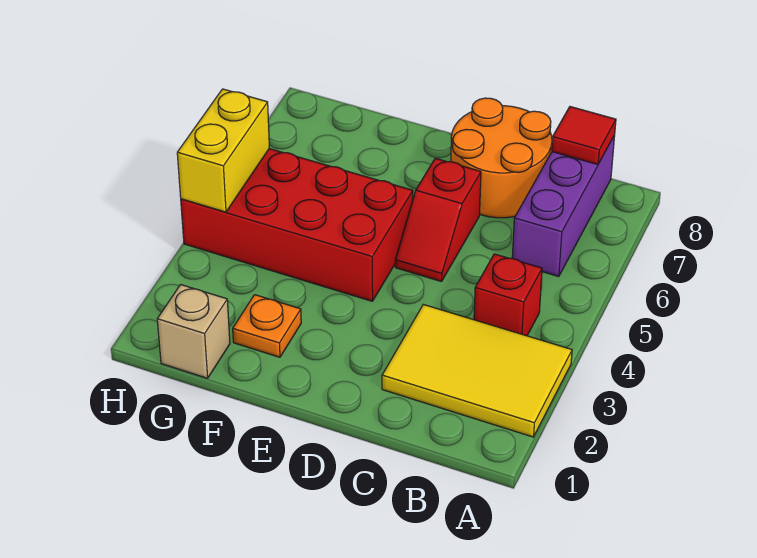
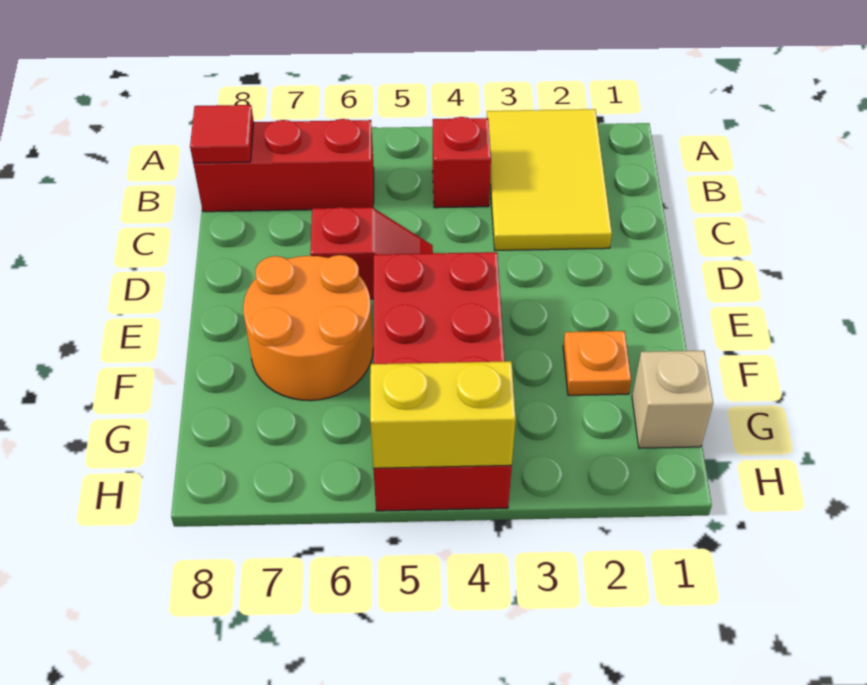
purple brick B6:B8 level 1 -> red brick B6:B8 level 1
orange round brick C7:D8 level 1 -> orange round brick E6:F7 level 1

